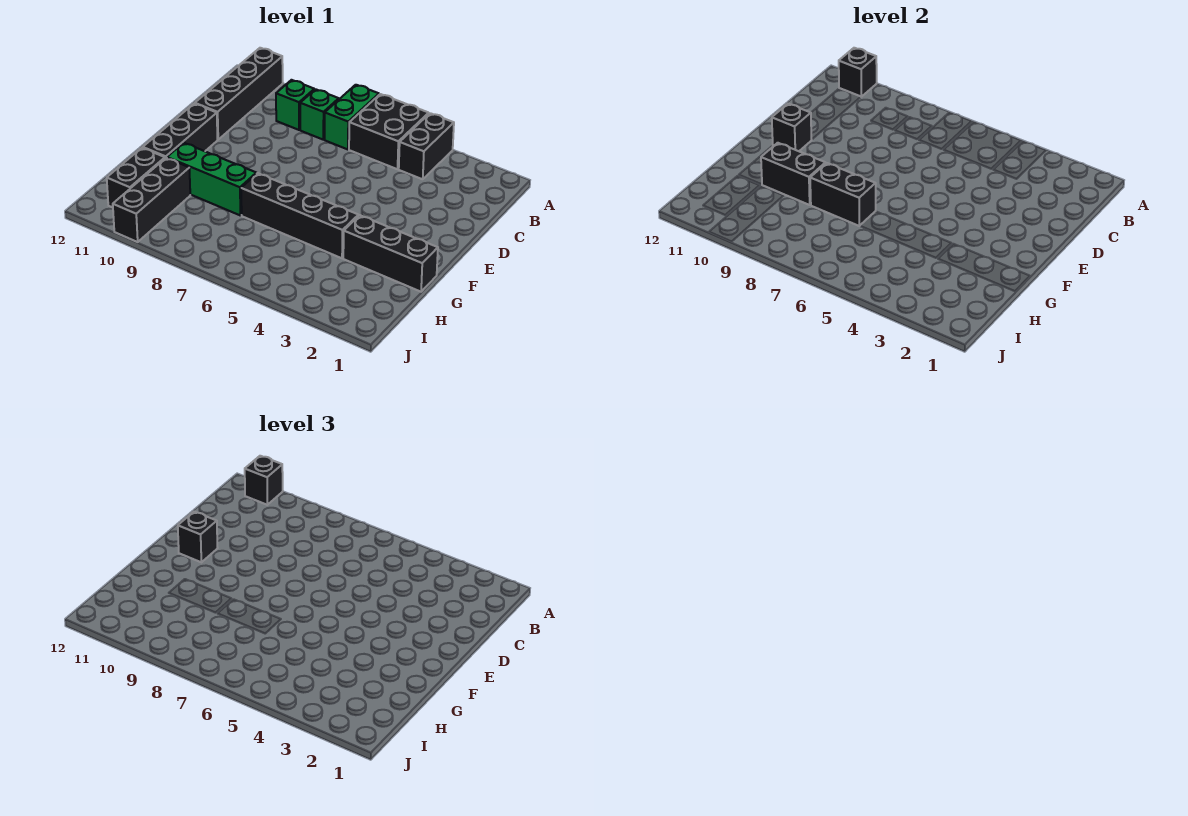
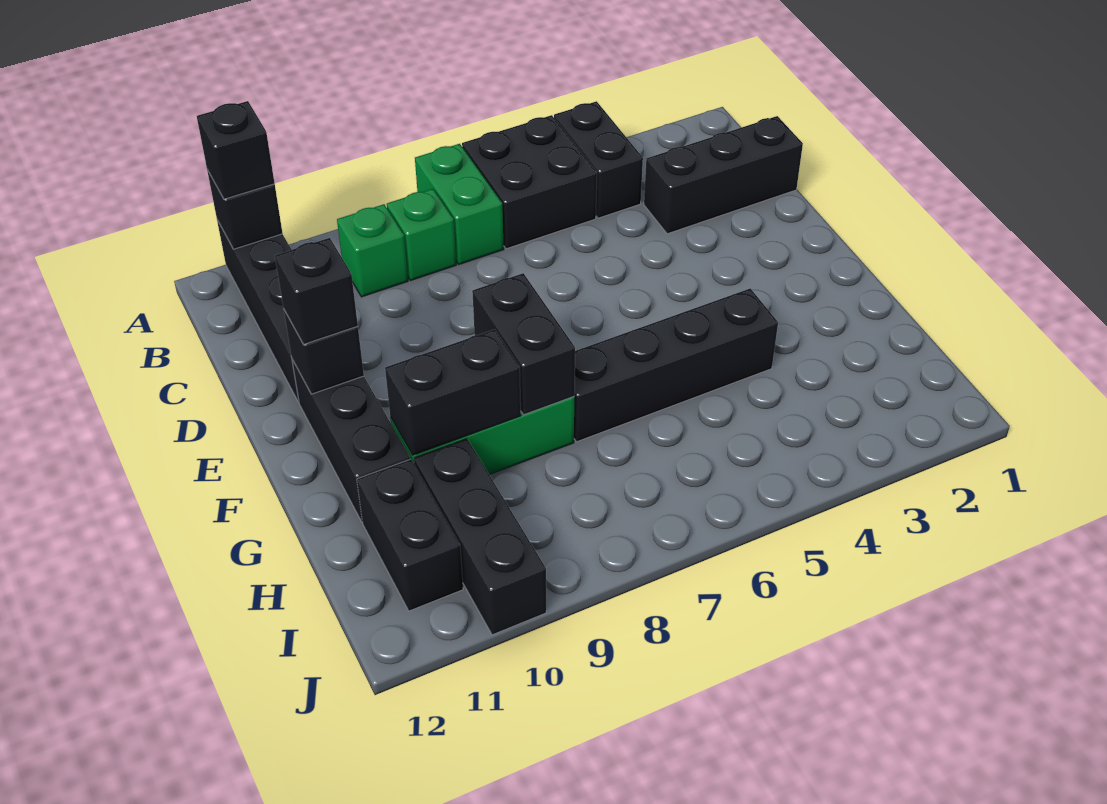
black brick G1:G3 level 1 -> black brick C1:C3 level 1
black brick G7:G8 level 2 -> black brick F8:G8 level 2

